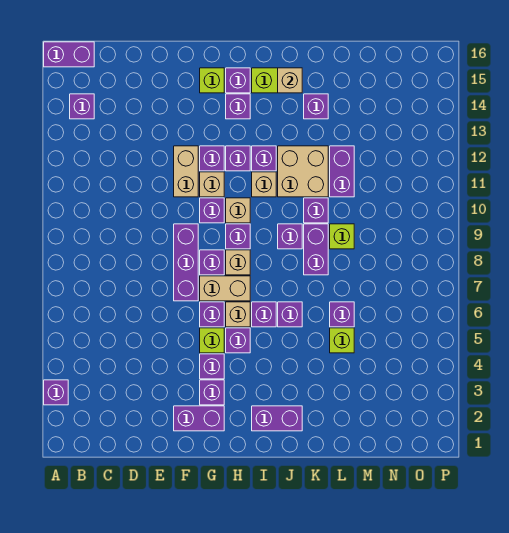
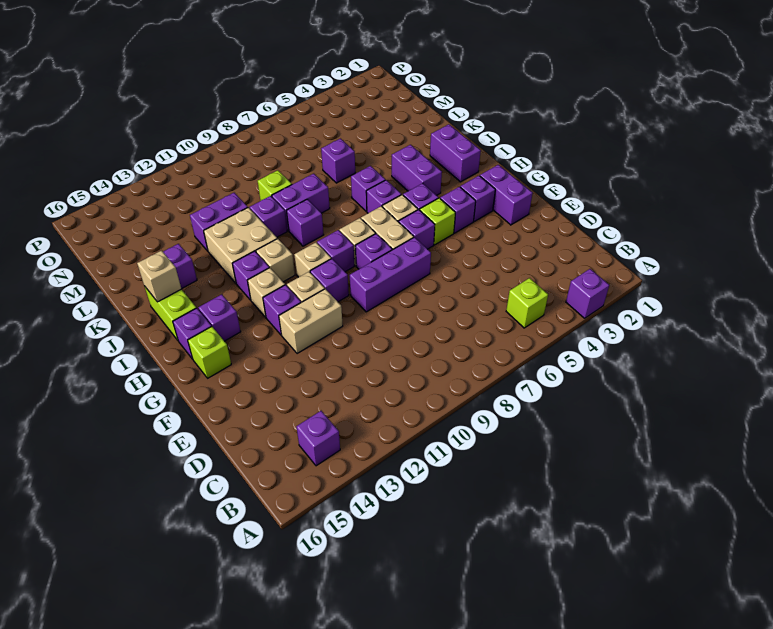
purple brick A16:B16 level 1 -> purple brick I4:J4 level 1
purple brick H12 level 1 -> tan brick H12 level 1
lime brick L5 level 1 -> lime brick B5 level 1

